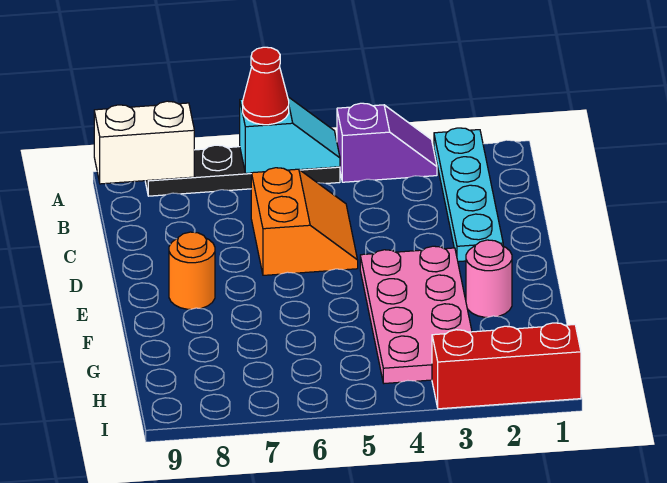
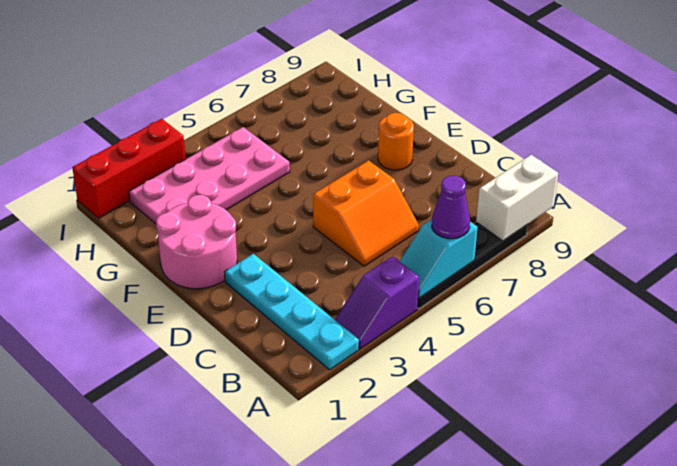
red cone A6 level 3 -> purple cone A6 level 3
orange slope C5:D6 level 1 top 6 -> orange slope C5:D6 level 1 top D
pink plate E3:H4 level 1 -> pink plate G2:H5 level 1
pink round brick F2 level 1 -> pink round brick E1:F2 level 1

